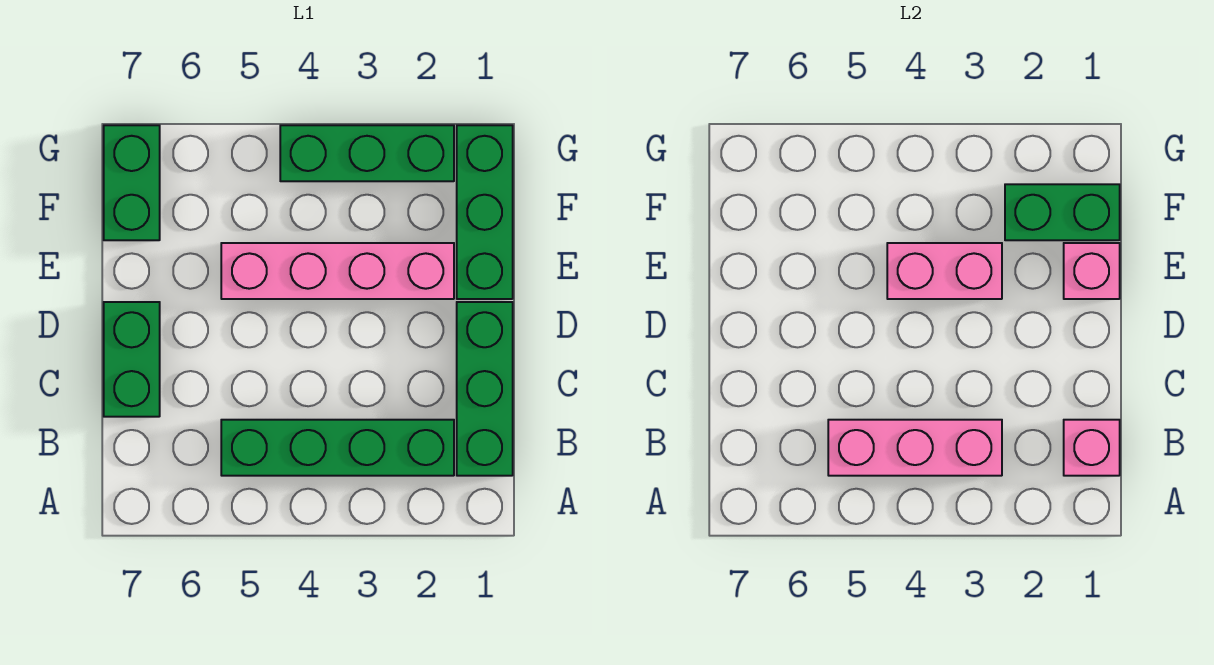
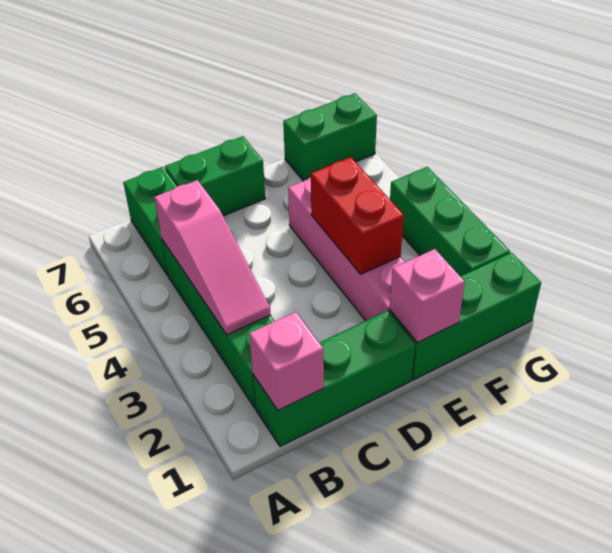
pink brick B3:B5 level 2 -> pink slope B3:B5 level 2 top 5
pink brick E3:E4 level 2 -> red brick E3:E4 level 2
green brick F1:F2 level 2 -> green brick B6:B7 level 1

